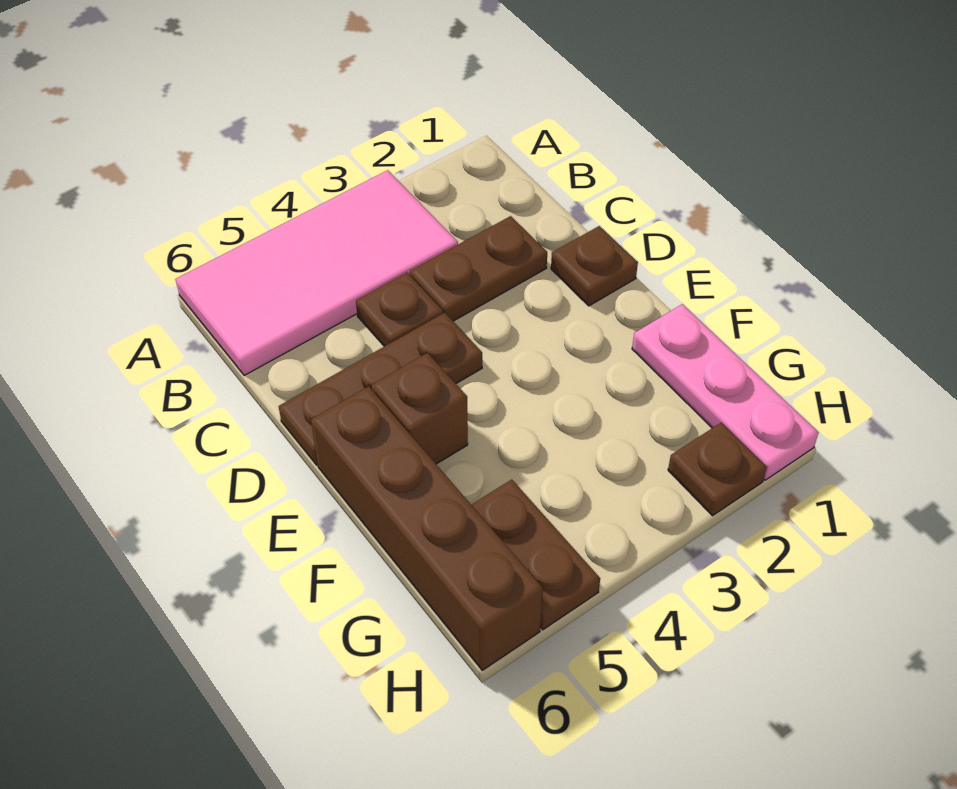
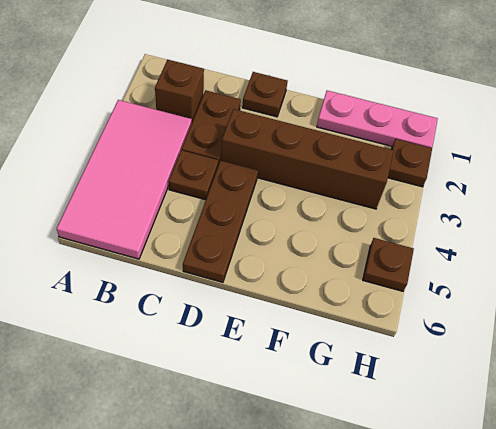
brown brick E5 level 1 -> brown brick B2 level 1
brown brick E6:H6 level 1 -> brown brick D3:G3 level 1
brown plate G5:H5 level 1 -> brown plate H5 level 1

